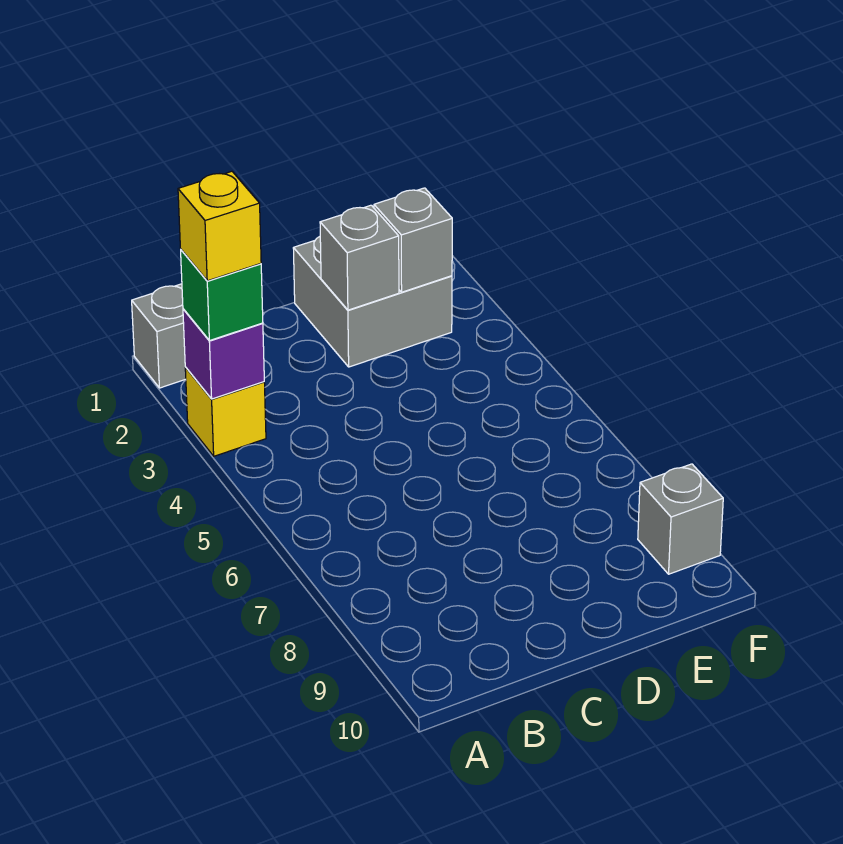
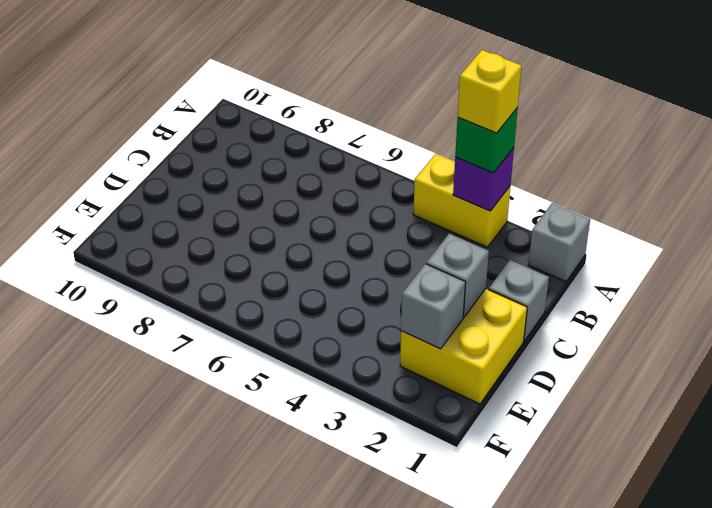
yellow brick A3 level 1 -> yellow brick A3:A4 level 1
grey brick D1:E2 level 1 -> yellow brick D1:E2 level 1
grey brick F9 level 1 -> grey brick C1 level 1

